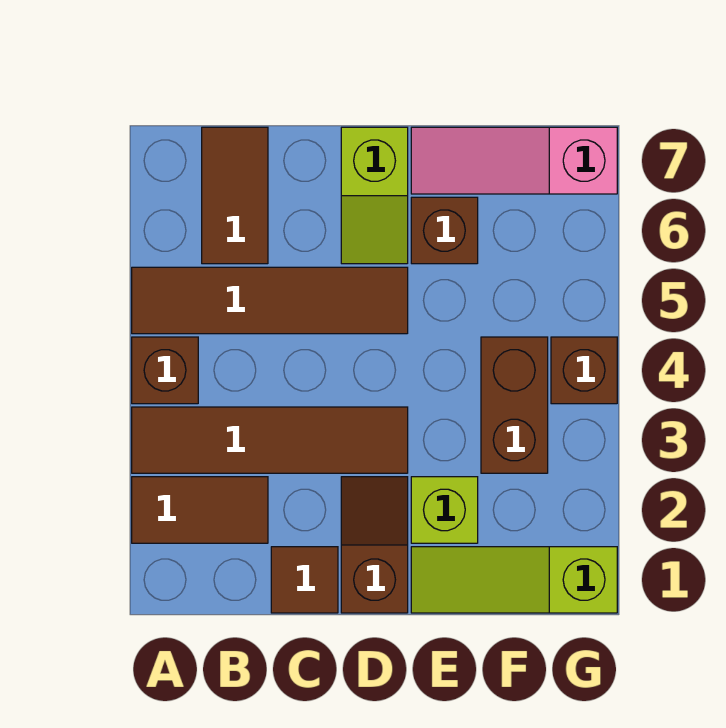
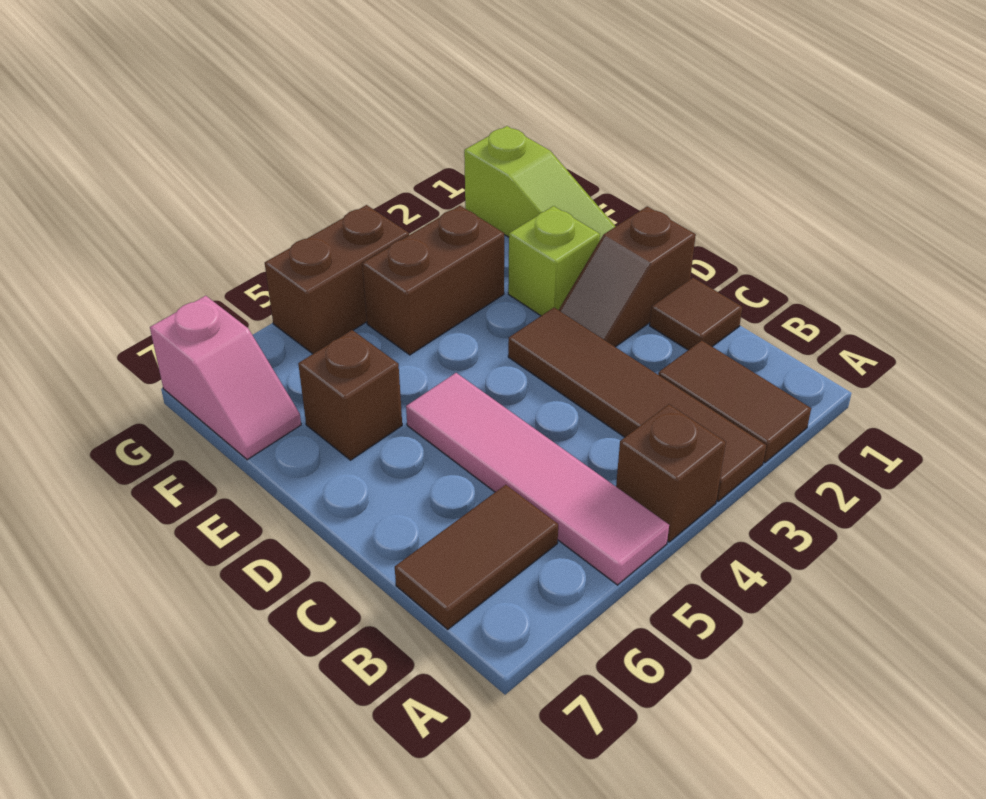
brown tile A5:D5 level 1 -> pink tile A5:D5 level 1
lime slope D6:D7 level 1 top 7 -> none
pink slope E7:G7 level 1 top G -> pink slope F7:G7 level 1 top G
brown brick G4 level 1 -> brown brick G4:G5 level 1

